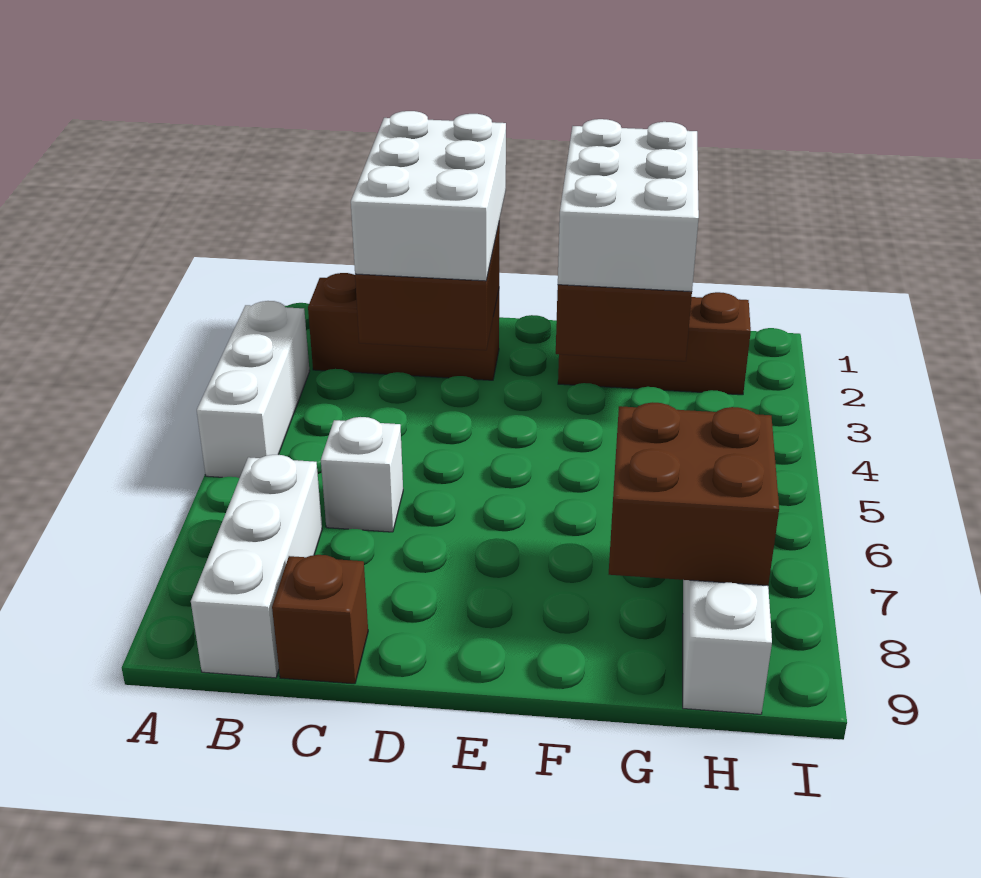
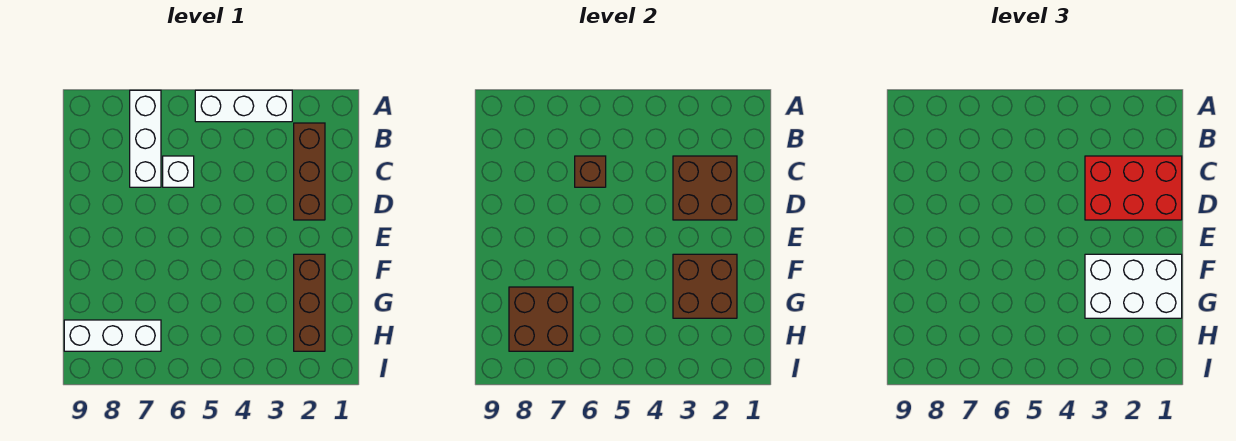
white brick B7:B9 level 1 -> white brick A7:C7 level 1
white brick C1:D3 level 3 -> red brick C1:D3 level 3
brown brick C9 level 1 -> brown brick C6 level 2

